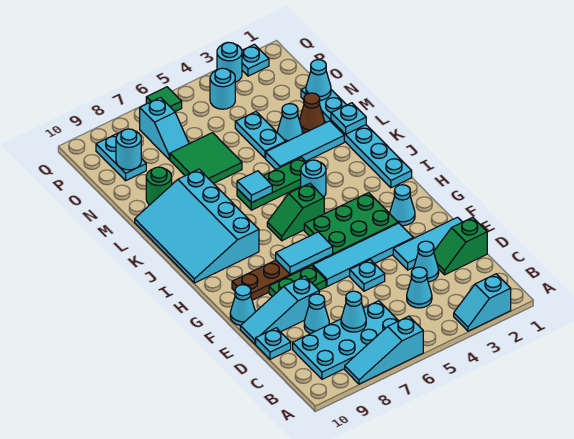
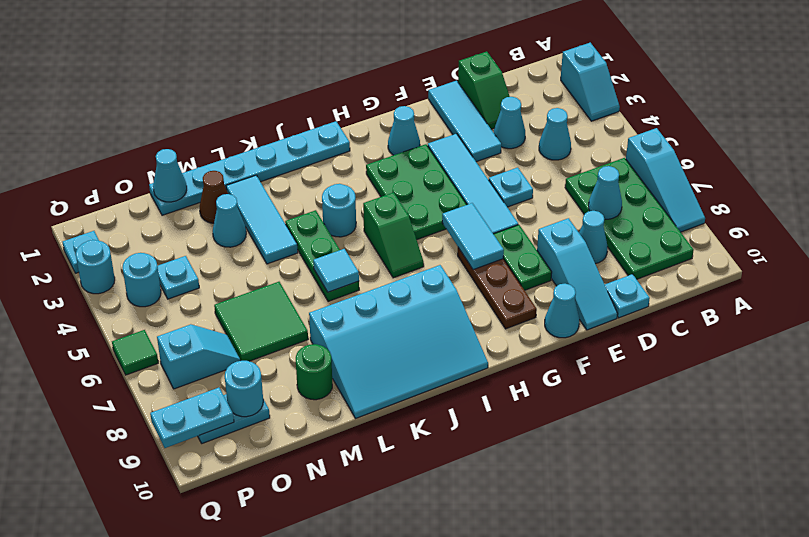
cyan plate B6:C9 level 1 -> green plate B6:C9 level 1
cyan plate L1 level 2 -> cyan plate O4 level 1
cyan plate M4:N4 level 1 -> cyan plate P9:Q9 level 2

